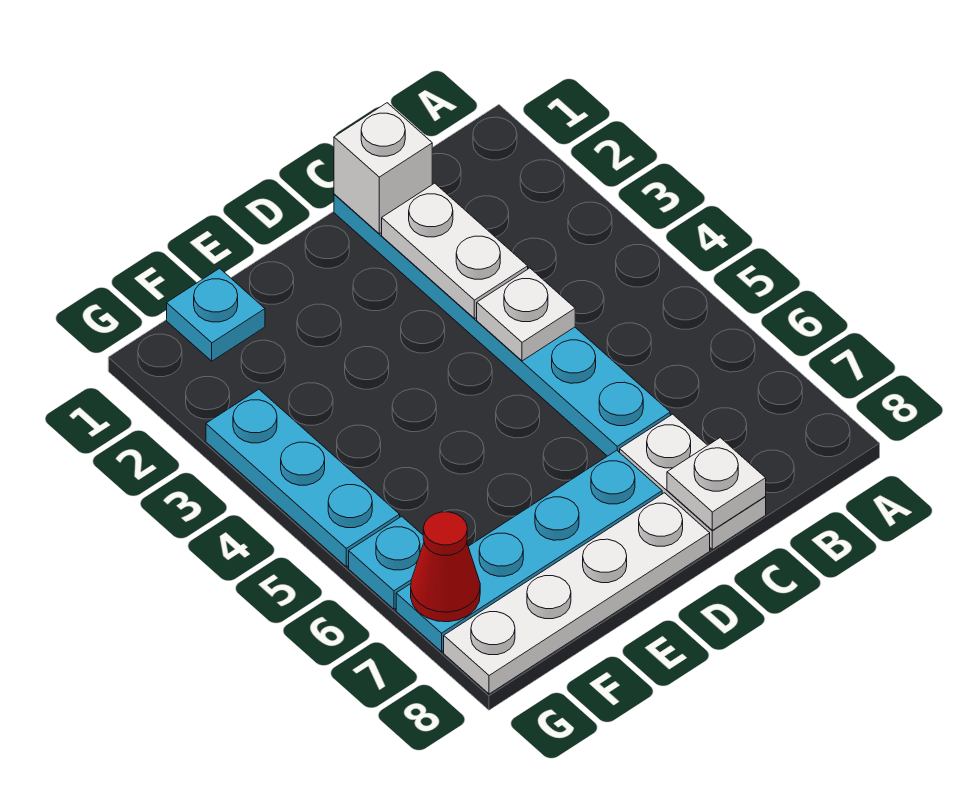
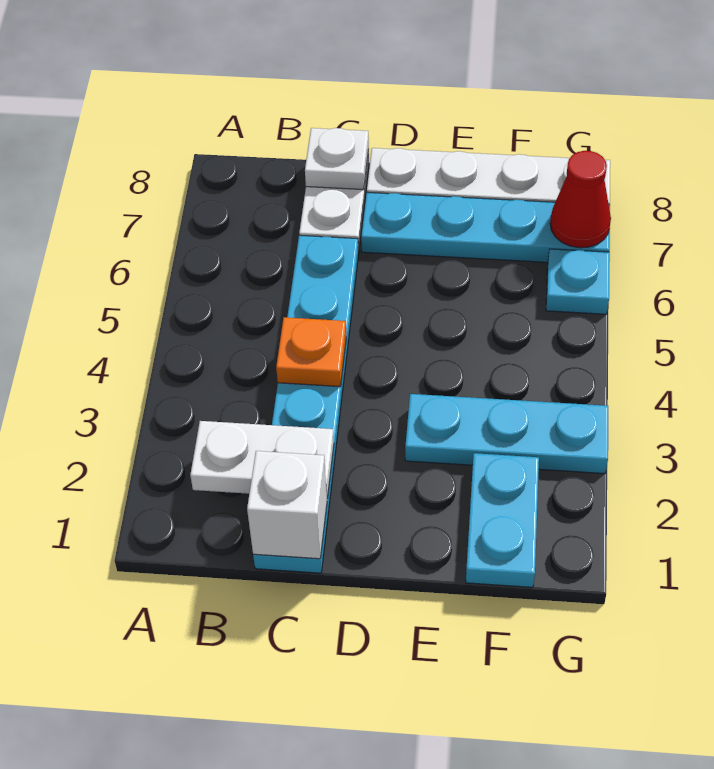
white plate C2:C3 level 2 -> white plate B2:C2 level 2
white plate C4 level 2 -> orange plate C4 level 2
cyan plate F1 level 1 -> cyan plate F1:F2 level 1
cyan plate G3:G5 level 1 -> cyan plate E3:G3 level 1

